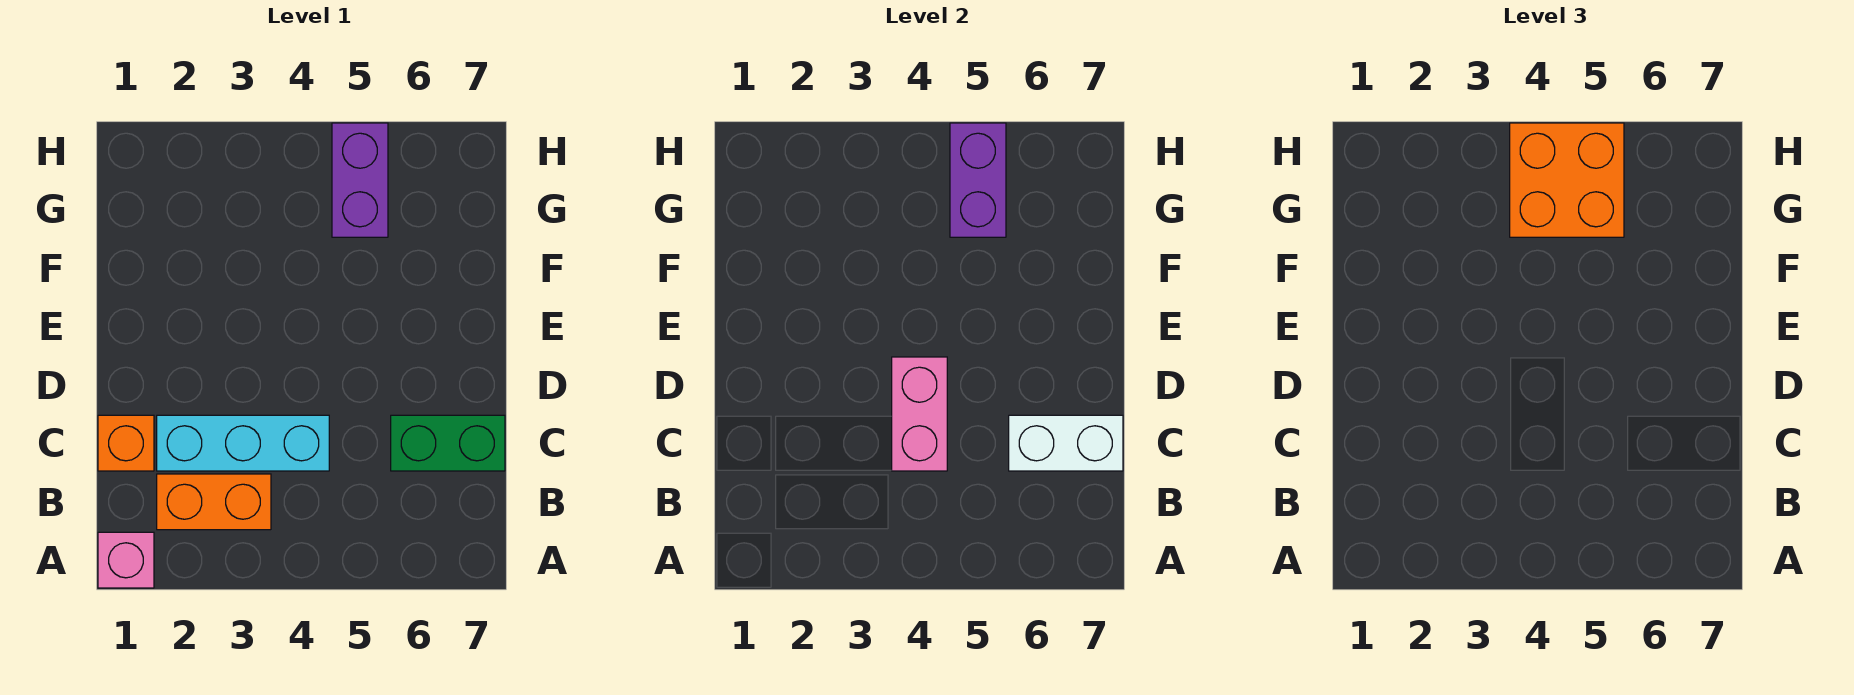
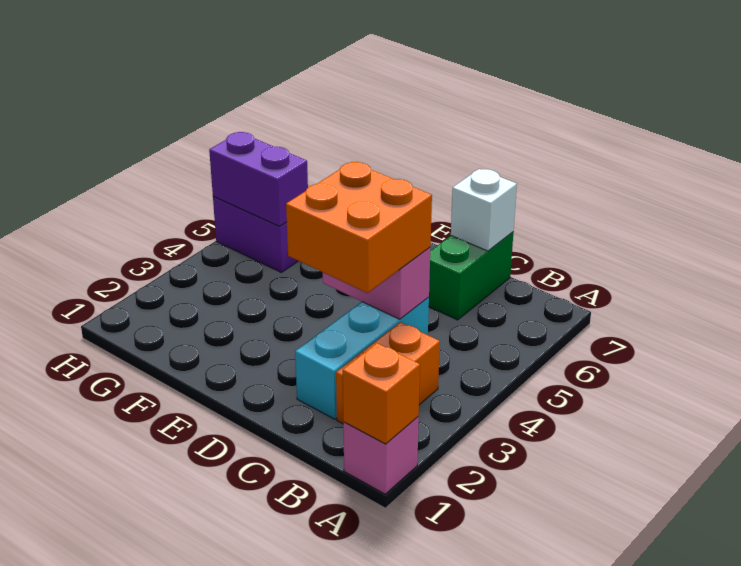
orange brick C1 level 1 -> orange brick A1 level 2
white brick C6:C7 level 2 -> white brick C7 level 2
orange brick G4:H5 level 3 -> orange brick C3:D4 level 3

